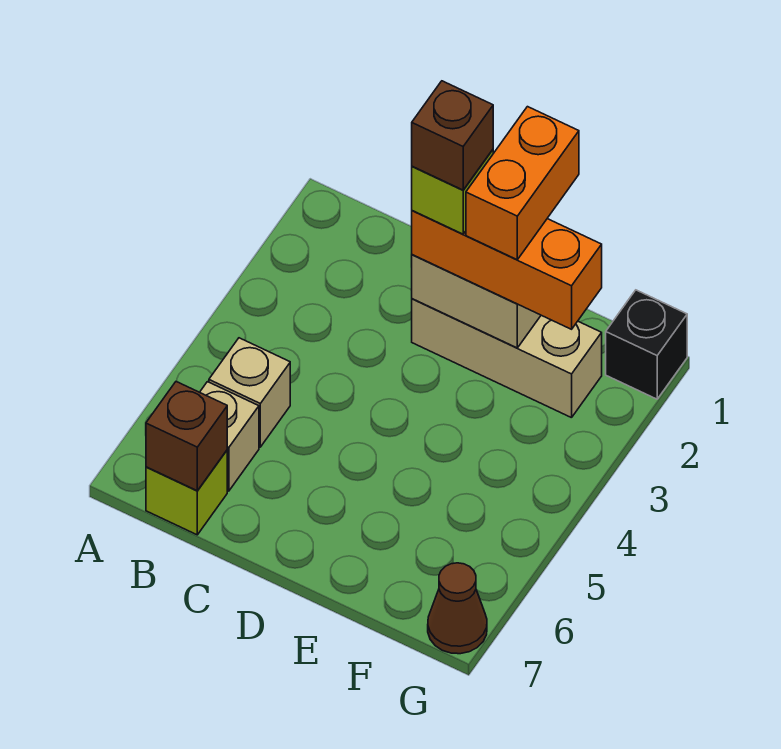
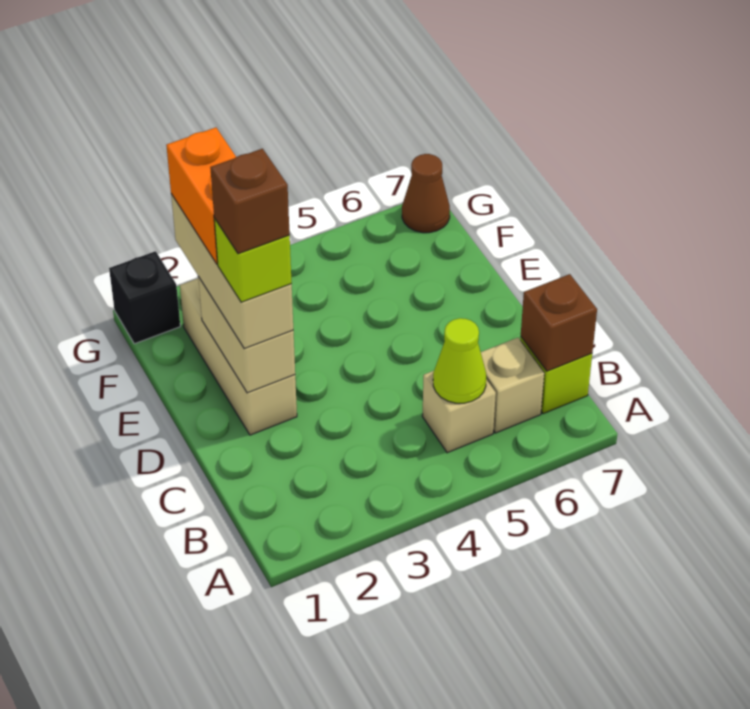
none -> lime cone B5 level 2
orange brick D2:F2 level 3 -> tan brick D2:F2 level 3
orange brick E1:E2 level 4 -> orange brick E2:F2 level 4

